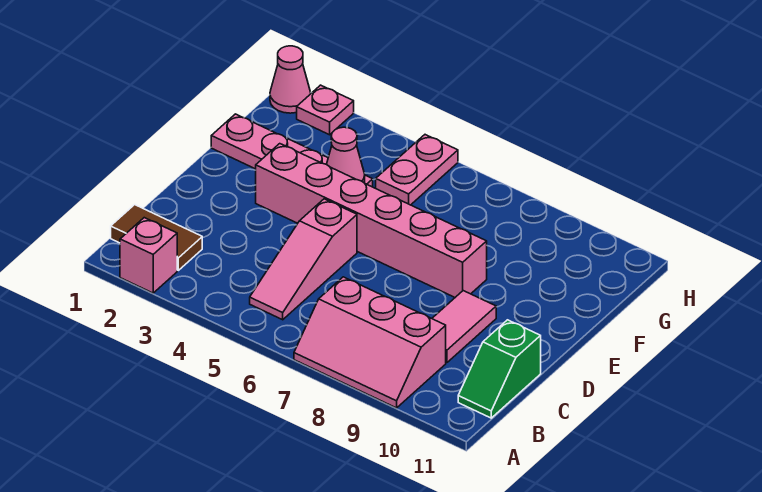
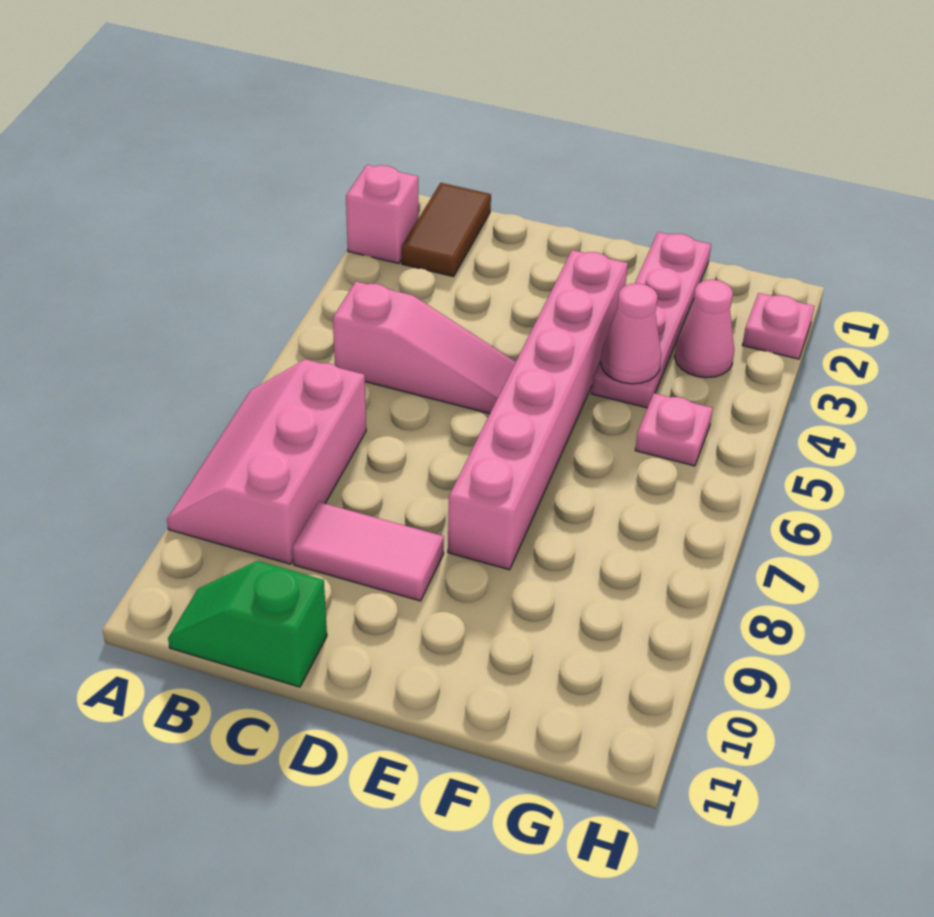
pink slope B5:D5 level 1 top D -> pink slope B5:D5 level 1 top B
pink plate G5:H5 level 1 -> pink plate G5 level 1
pink cone H1 level 1 -> pink cone G3 level 1

